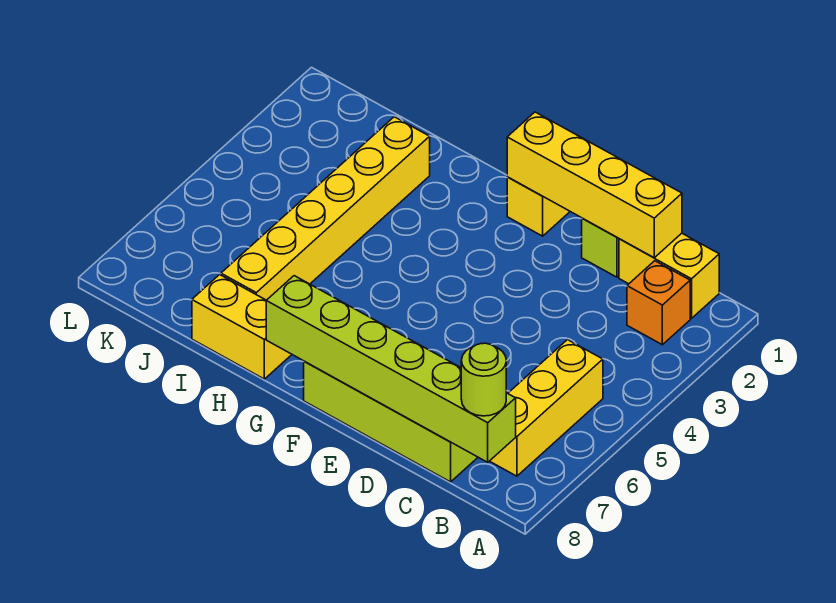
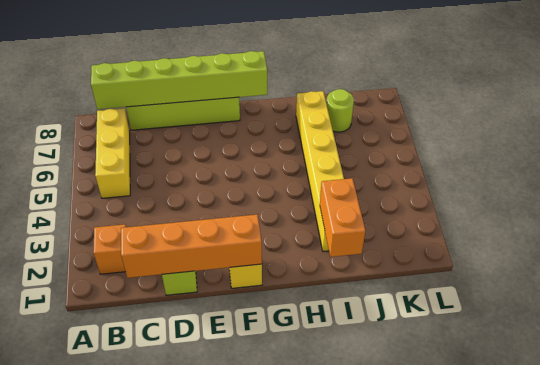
yellow brick B1:C1 level 1 -> none
lime round brick B8 level 3 -> lime round brick J7 level 1
yellow brick C1:F1 level 2 -> orange brick C1:F1 level 2
yellow brick H8:I8 level 1 -> none
none -> orange brick I1:I2 level 2

